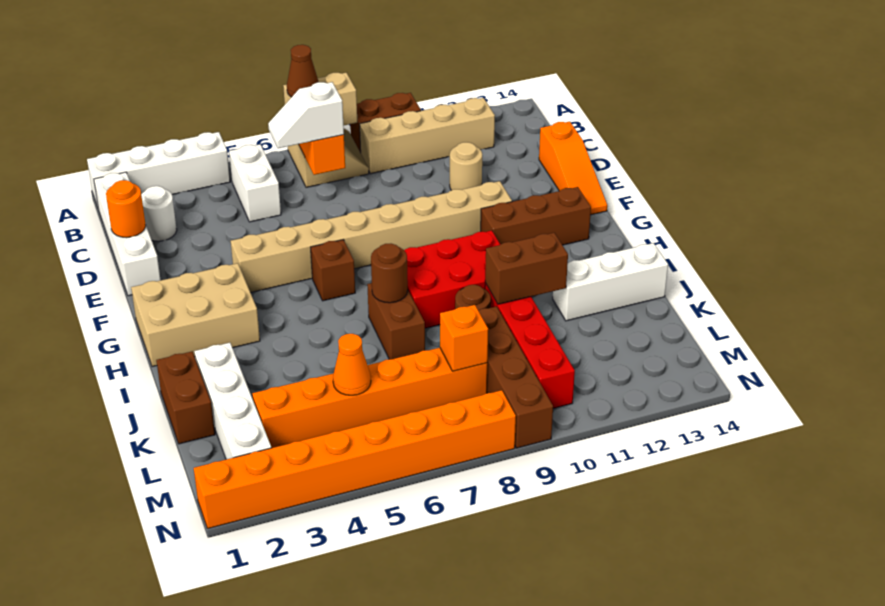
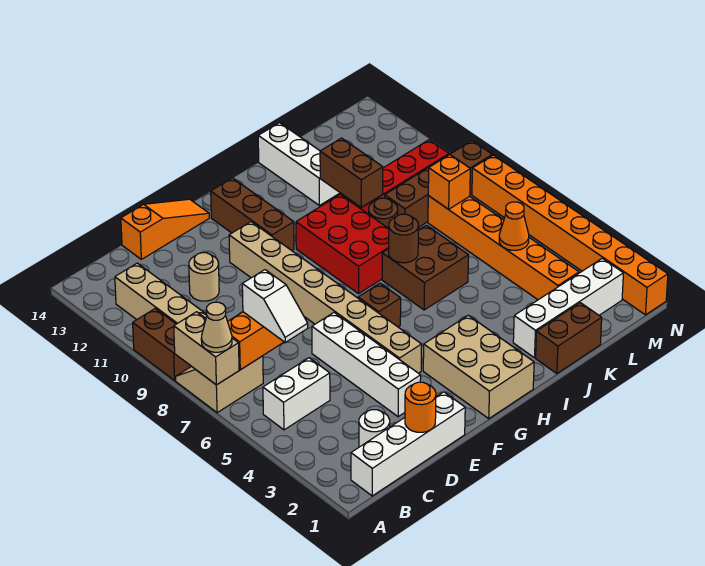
white brick A1:A4 level 1 -> white brick E3:E6 level 1
brown cone A7 level 3 -> tan cone A7 level 3
brown brick I7:J7 level 1 -> brown brick I6:J7 level 1

